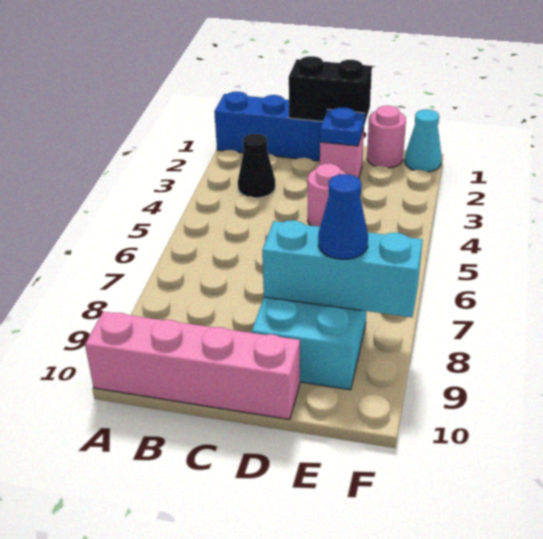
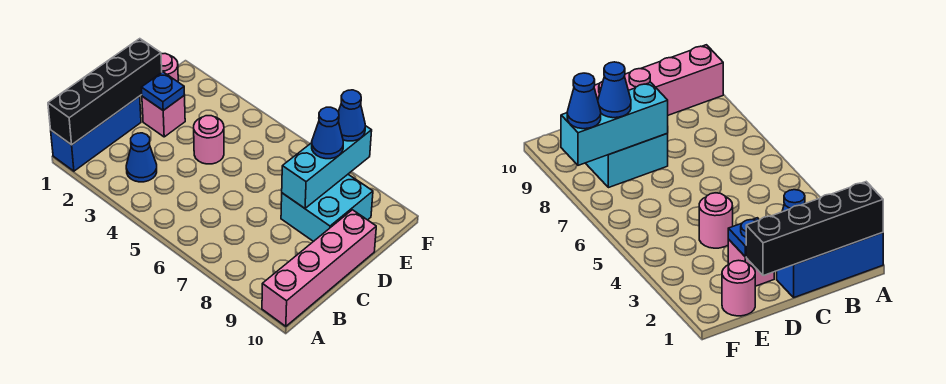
black cone B3 level 1 -> blue cone B3 level 1
black brick C1:D1 level 2 -> black brick A1:D1 level 2
cyan cone F1 level 1 -> none
none -> blue cone F8 level 3

